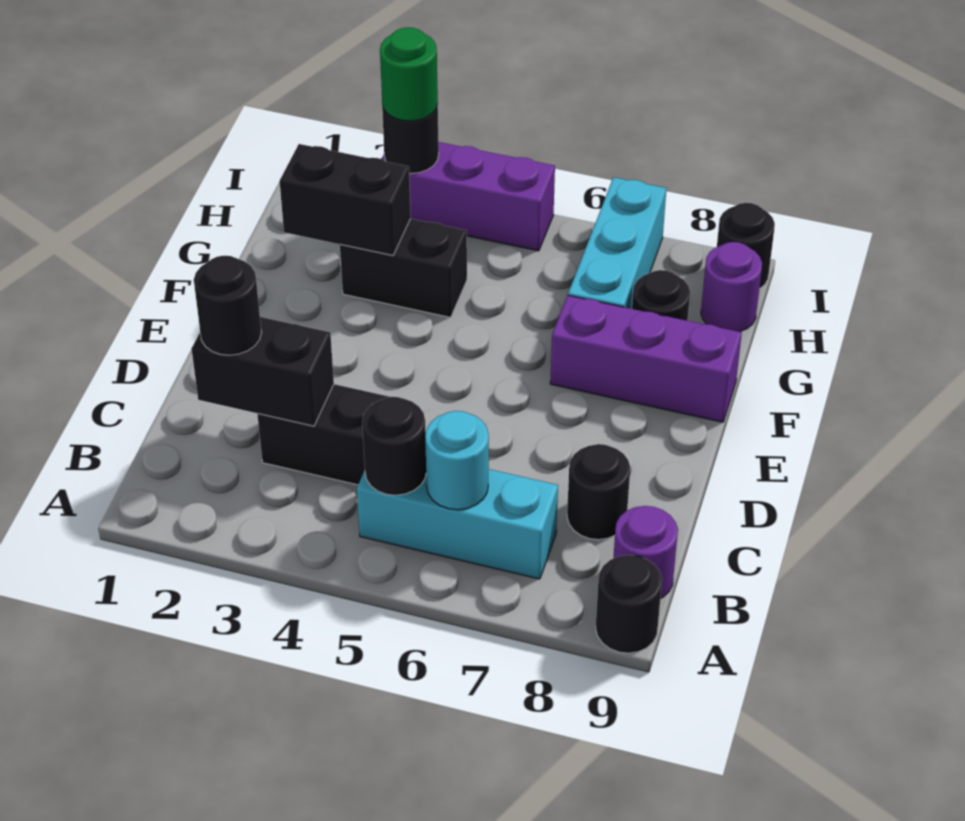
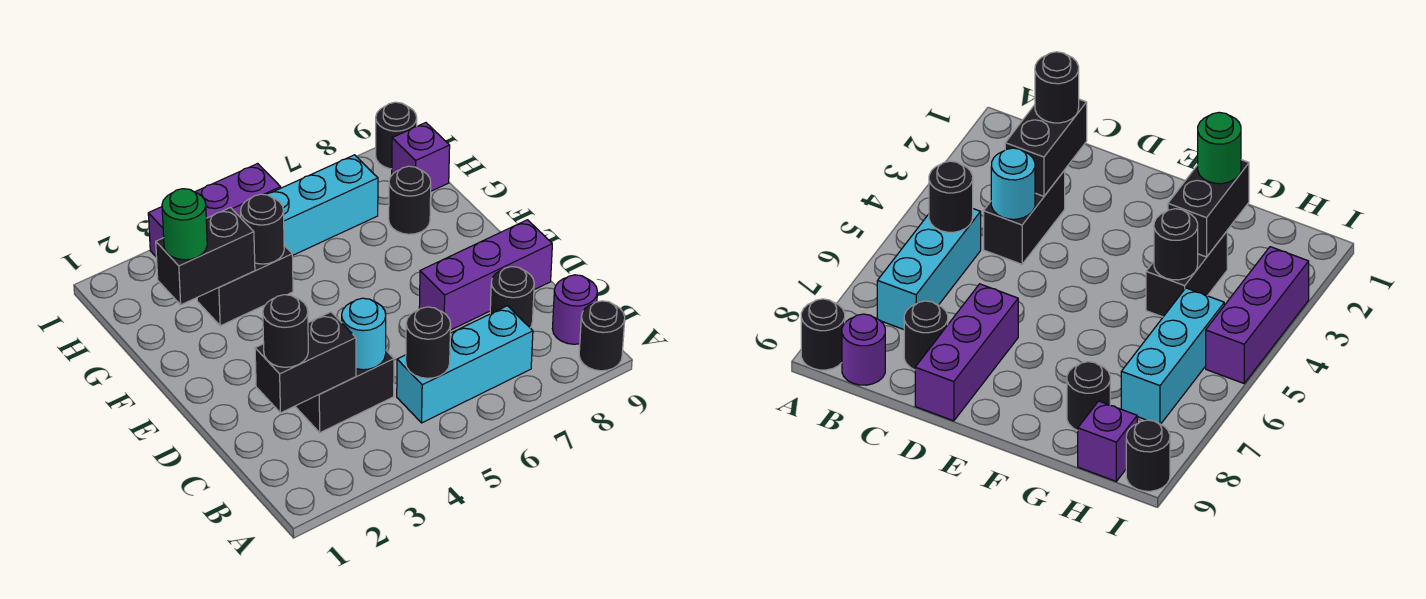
cyan round brick B6 level 2 -> cyan round brick C4 level 2
purple brick F7:F9 level 1 -> purple brick D7:D9 level 1
cyan brick G7:I7 level 1 -> cyan brick H5:H7 level 1
purple round brick H9 level 1 -> purple brick H9 level 1
black round brick I3 level 2 -> black round brick G4 level 2
green round brick I3 level 3 -> green round brick G2 level 3

